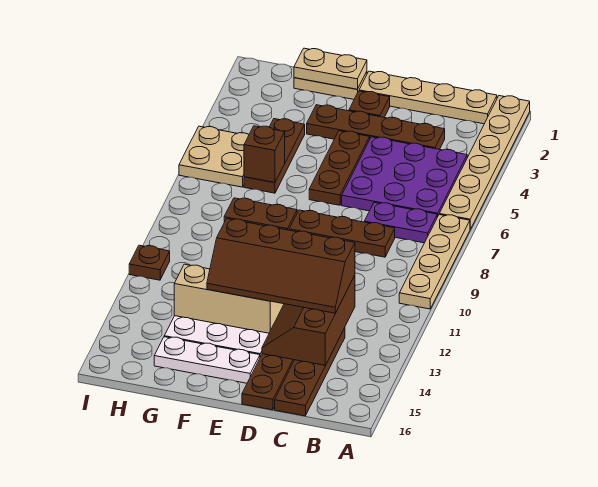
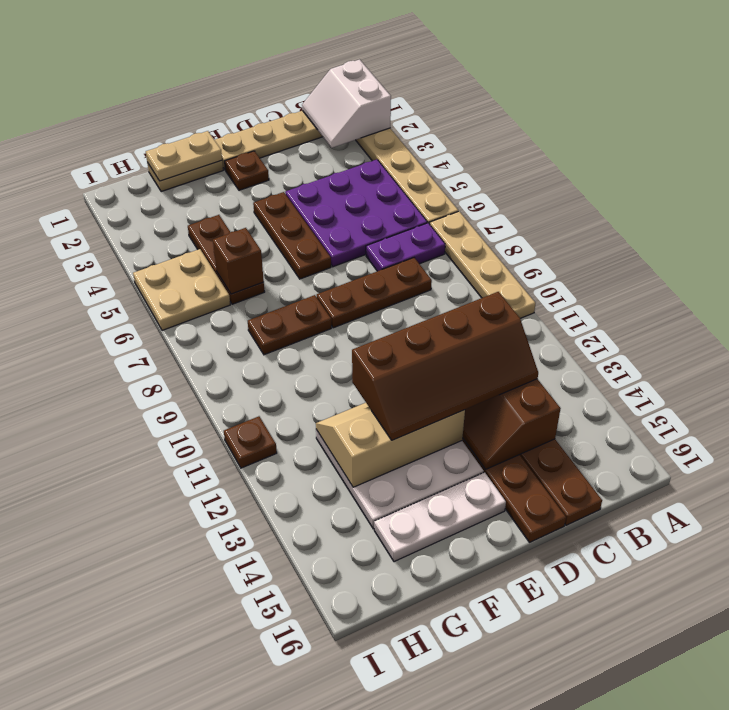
none -> white slope A1:B2 level 2 top A
brown plate C3:F3 level 1 -> none

